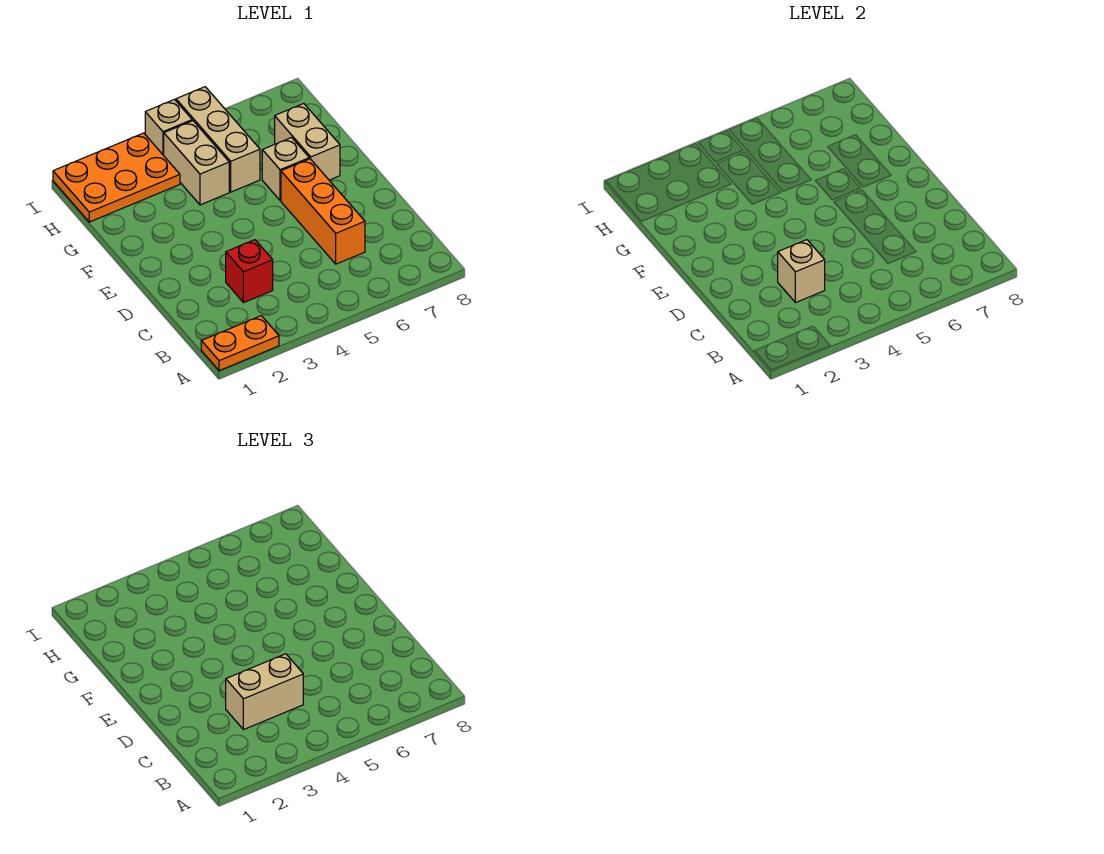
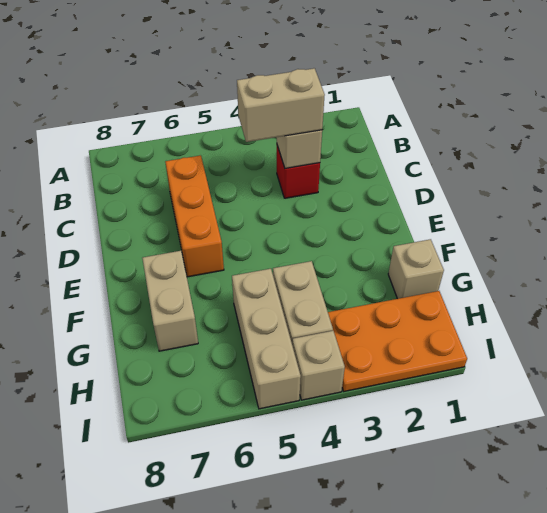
orange plate A1:A2 level 1 -> none
tan brick F6 level 1 -> tan brick G1 level 1

